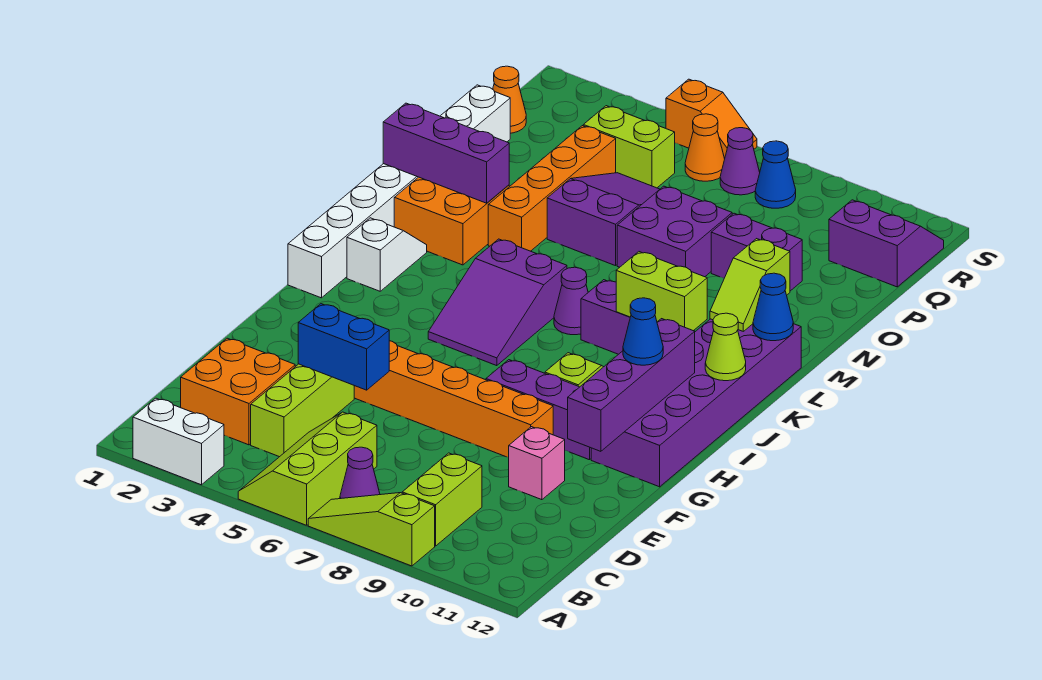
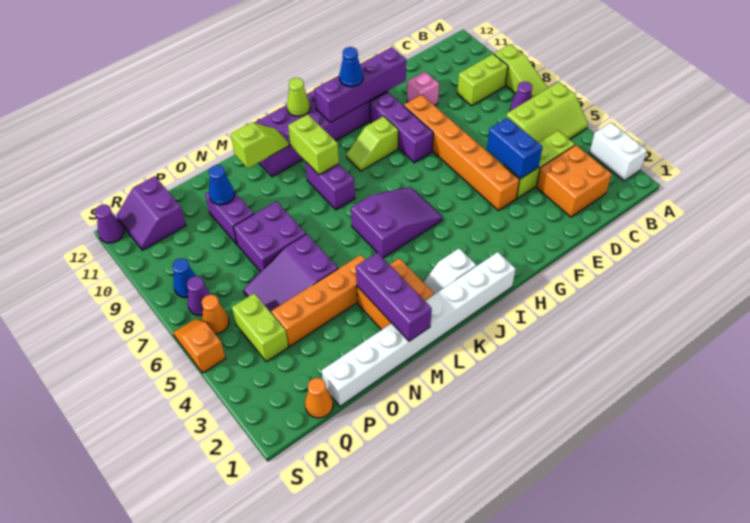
purple cone K7 level 1 -> purple cone S12 level 1
blue cone L12 level 2 -> blue cone O10 level 2

